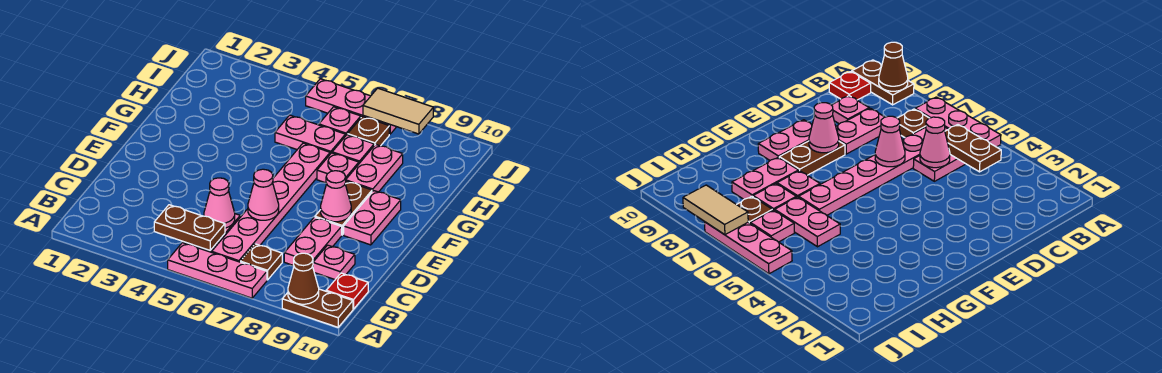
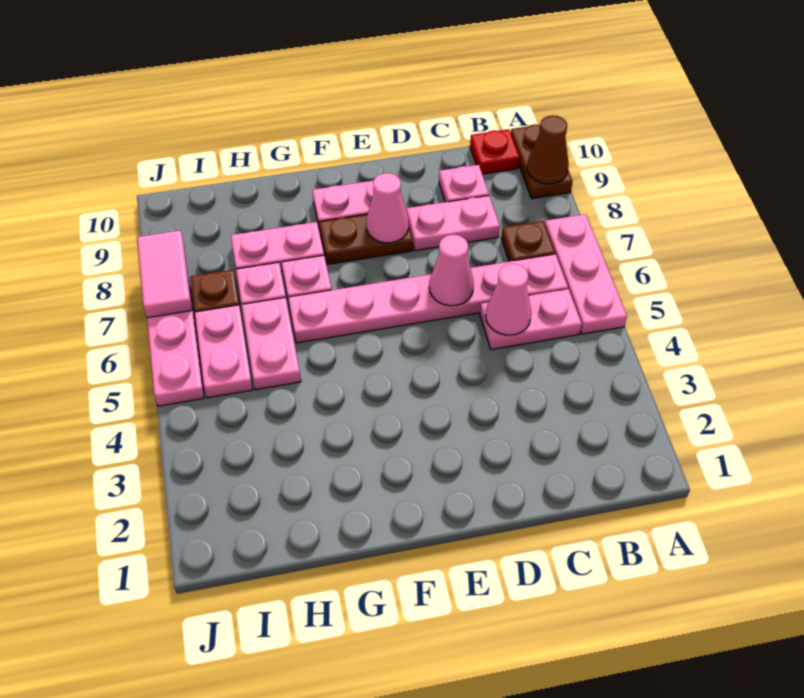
brown plate B4:B5 level 2 -> none
pink plate I6 level 1 -> pink plate I5:I6 level 1
tan tile J7:J8 level 2 -> pink tile J7:J8 level 2

